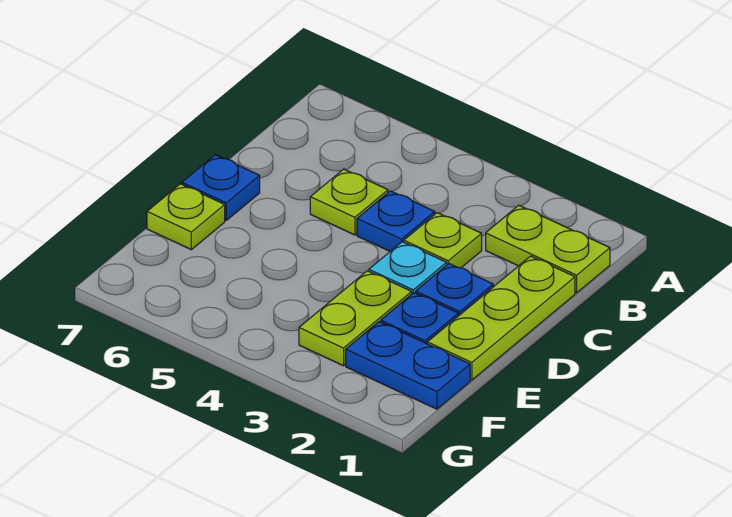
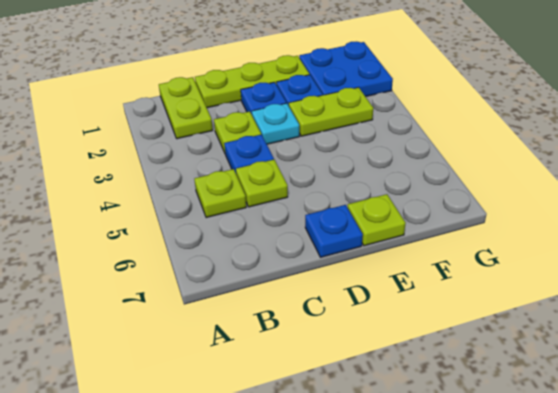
none -> lime plate B5 level 1
blue plate F1:F2 level 1 -> blue plate F1:G2 level 1

